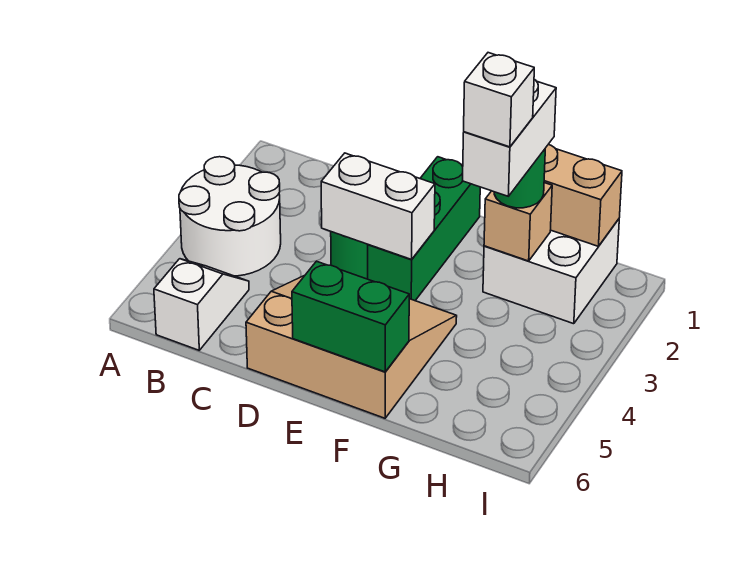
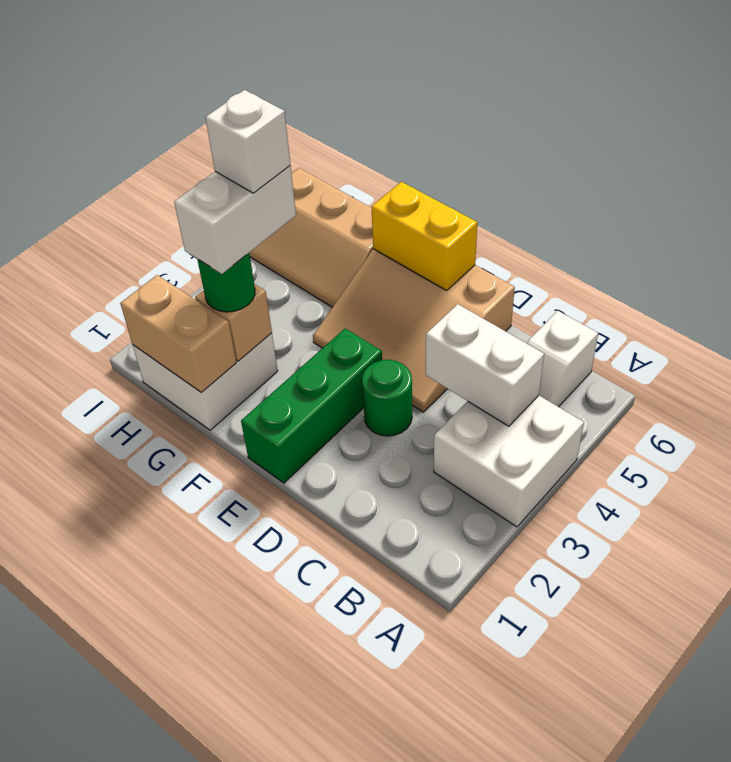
white round brick A3:B4 level 1 -> white brick A3:B4 level 1
white brick D3:E3 level 2 -> white brick B4:C4 level 2
green brick E6:F6 level 2 -> yellow brick E6:F6 level 2
none -> tan slope G5:I6 level 1 top 6

